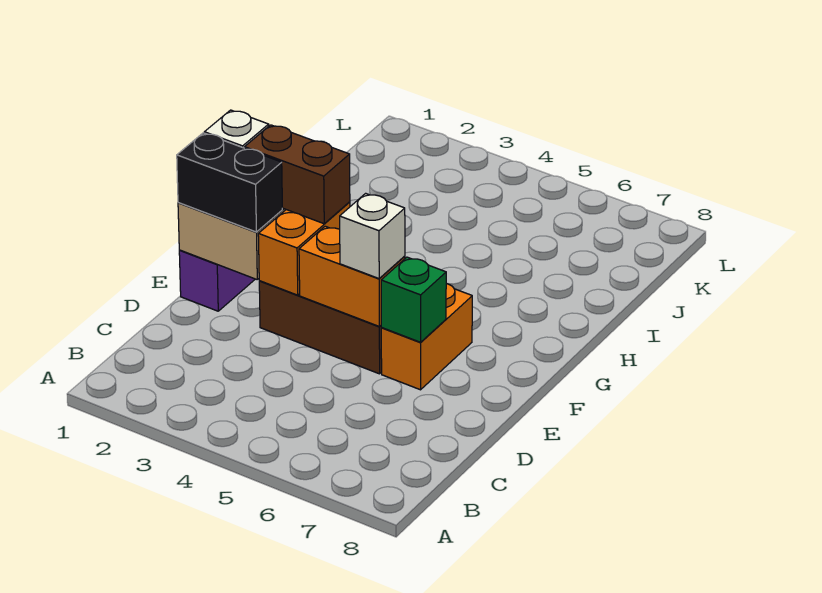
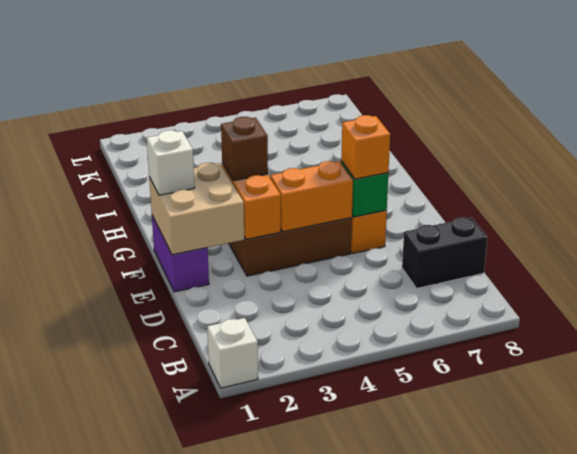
black brick E1:E2 level 3 -> black brick C7:C8 level 1
white brick E5 level 3 -> white brick A1 level 1
none -> orange brick E6 level 3
brown brick F2:F3 level 3 -> brown brick F3 level 3

